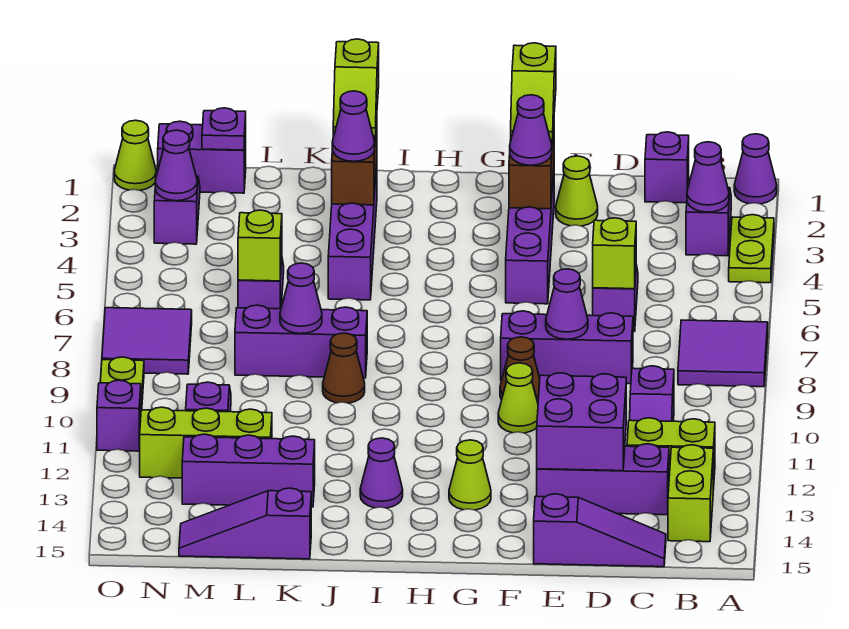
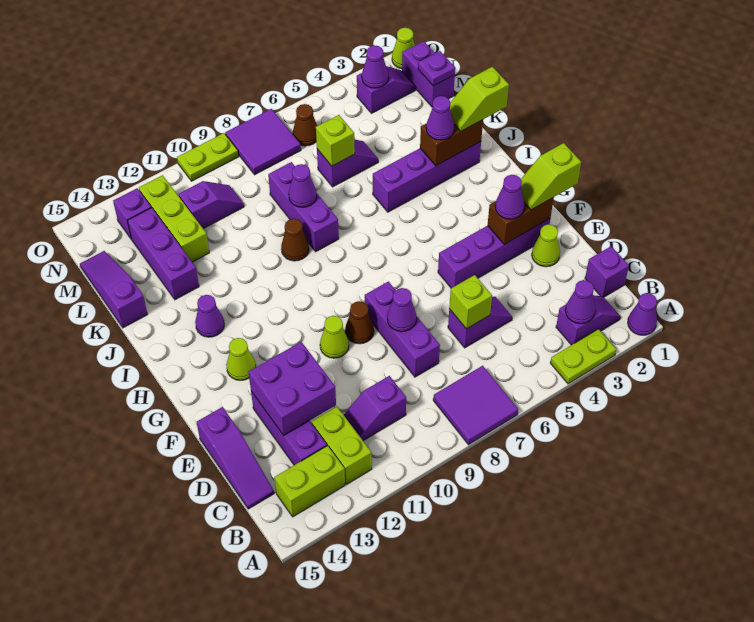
none -> brown cone N6 level 1
purple brick O11 level 1 -> purple brick N13 level 1

